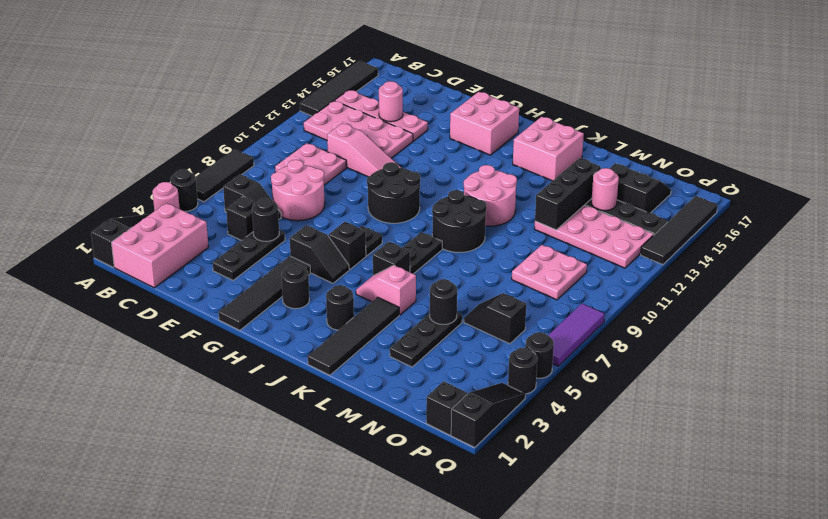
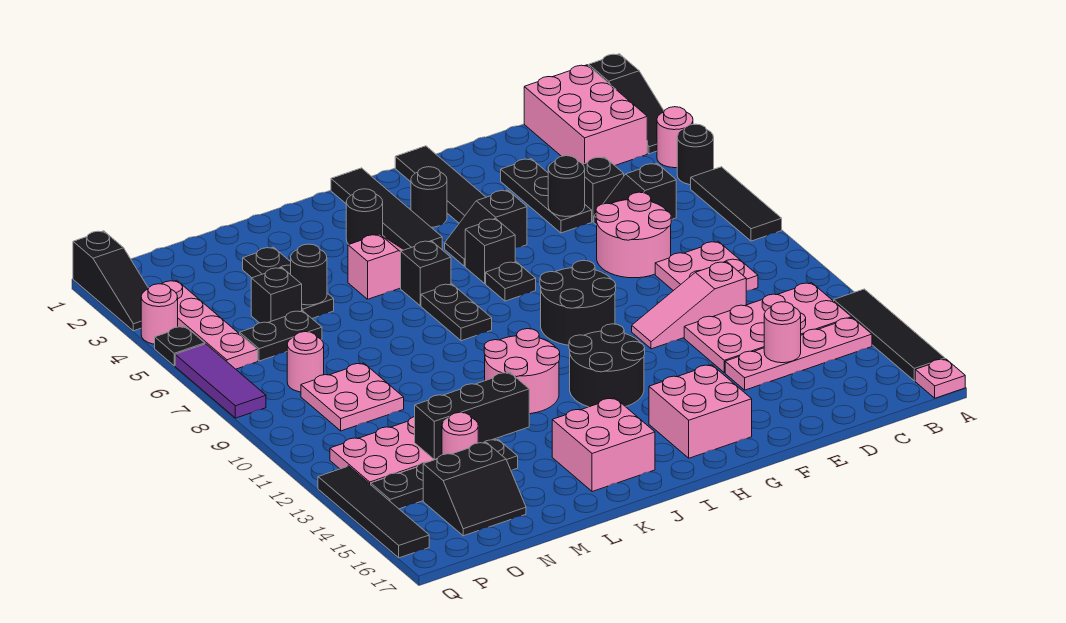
none -> pink plate A17 level 1
black round brick J9:K10 level 1 -> black round brick H12:I13 level 1
black tile K1:K4 level 1 -> black tile I1:I4 level 1
black brick M12:M14 level 2 -> black brick L13:N13 level 2
black slope N6:O6 level 1 top O -> black plate N6:O6 level 1
none -> pink round brick O8 level 1
black brick P1 level 1 -> black brick N5 level 1
none -> pink plate P3:P6 level 1
black round brick Q4 level 1 -> pink round brick Q4 level 1
black round brick Q5 level 1 -> black plate Q5 level 1

